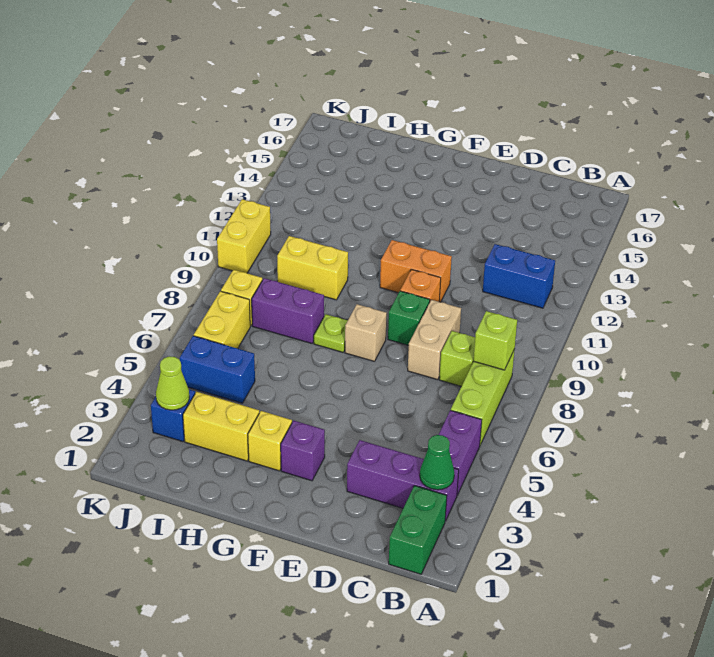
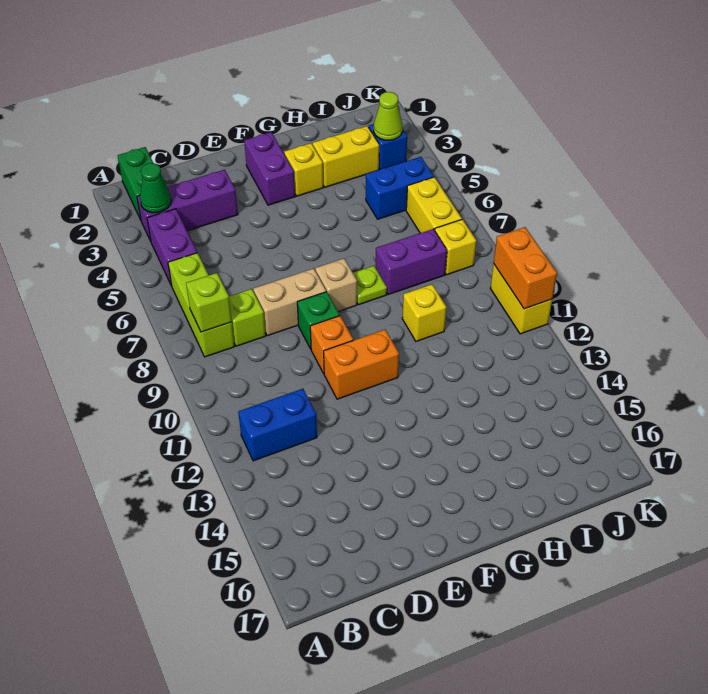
tan brick D8:D9 level 1 -> tan brick D8:E8 level 1
purple brick F3 level 1 -> purple brick F2:F3 level 1
yellow brick H10:I10 level 1 -> yellow brick H10 level 1
none -> orange brick K10:K11 level 2

